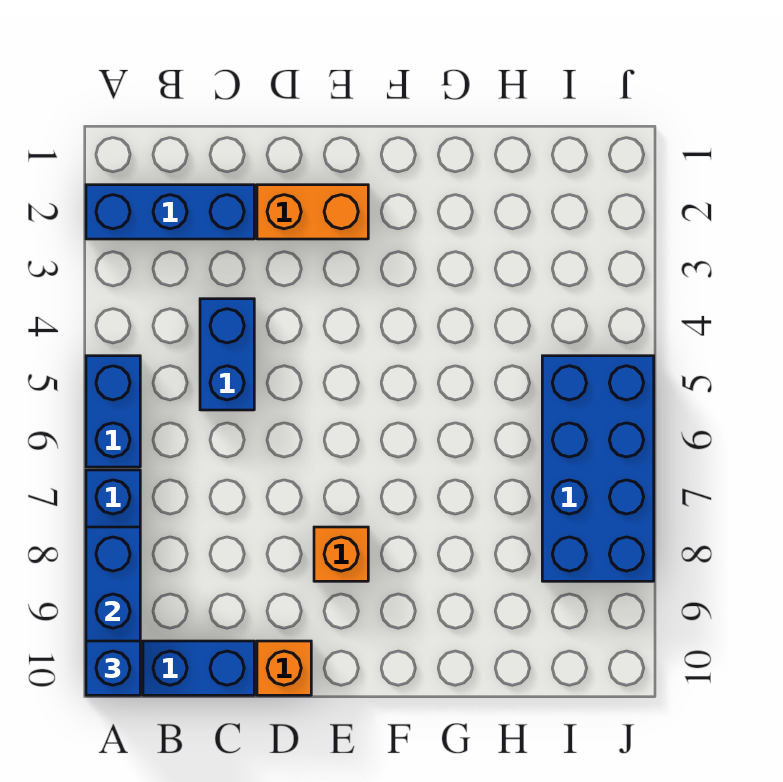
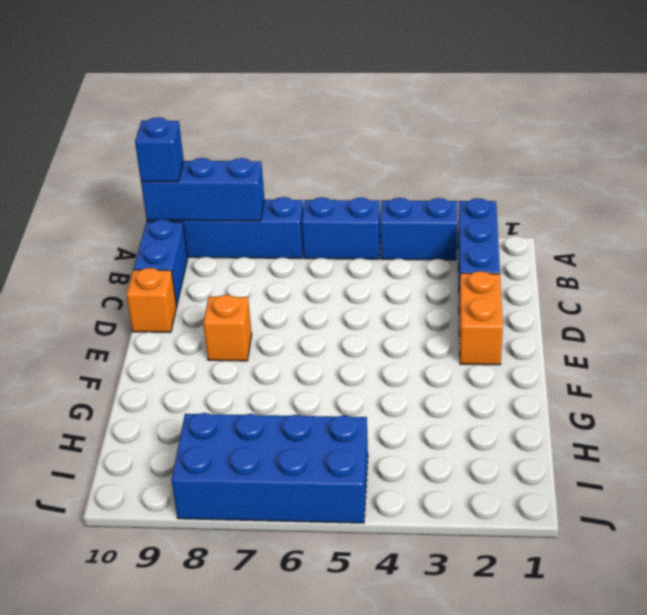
blue brick C4:C5 level 1 -> blue brick A3:A4 level 1

